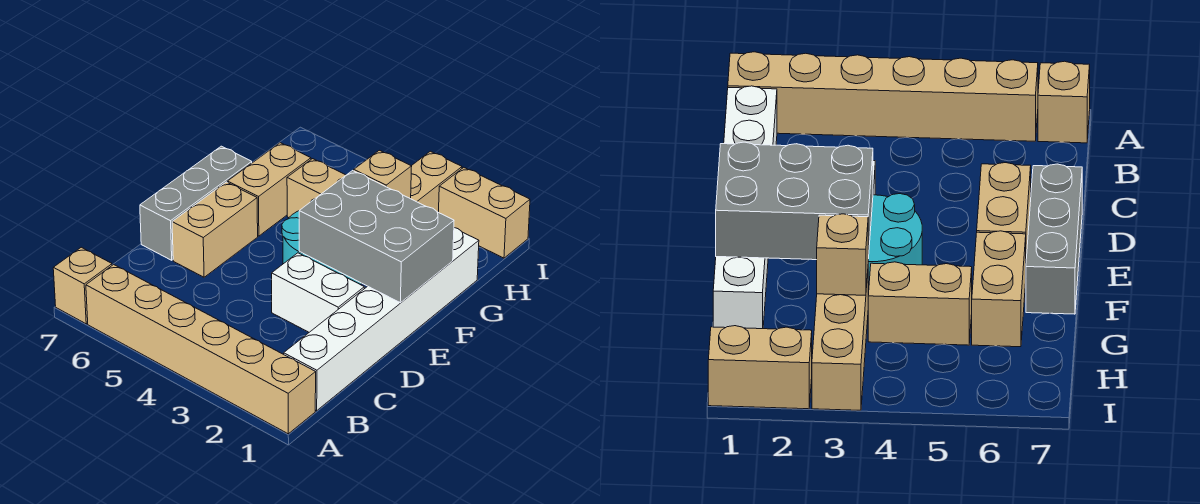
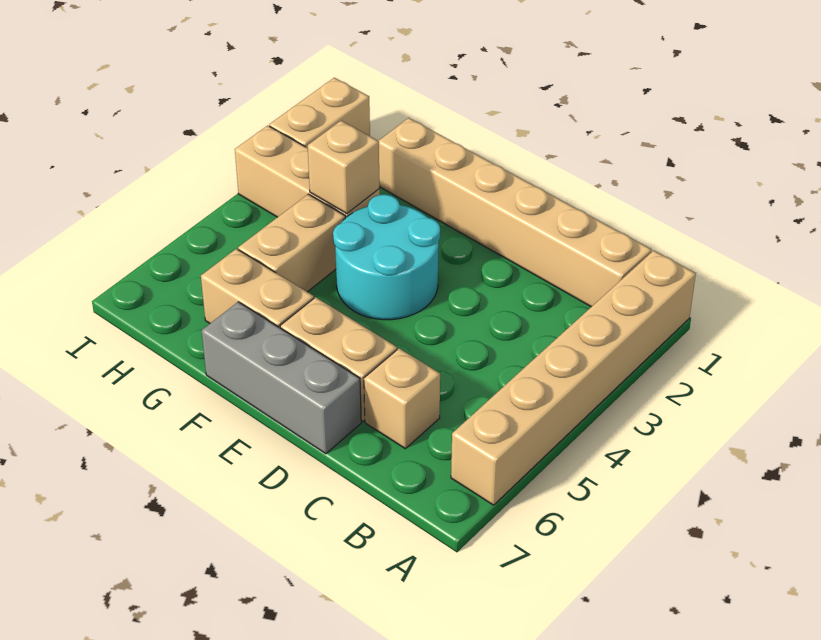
tan brick A7 level 1 -> tan brick C6 level 1
white brick B1:G1 level 1 -> tan brick B1:G1 level 1
white brick D2:D3 level 1 -> none
grey brick E1:F3 level 2 -> none

